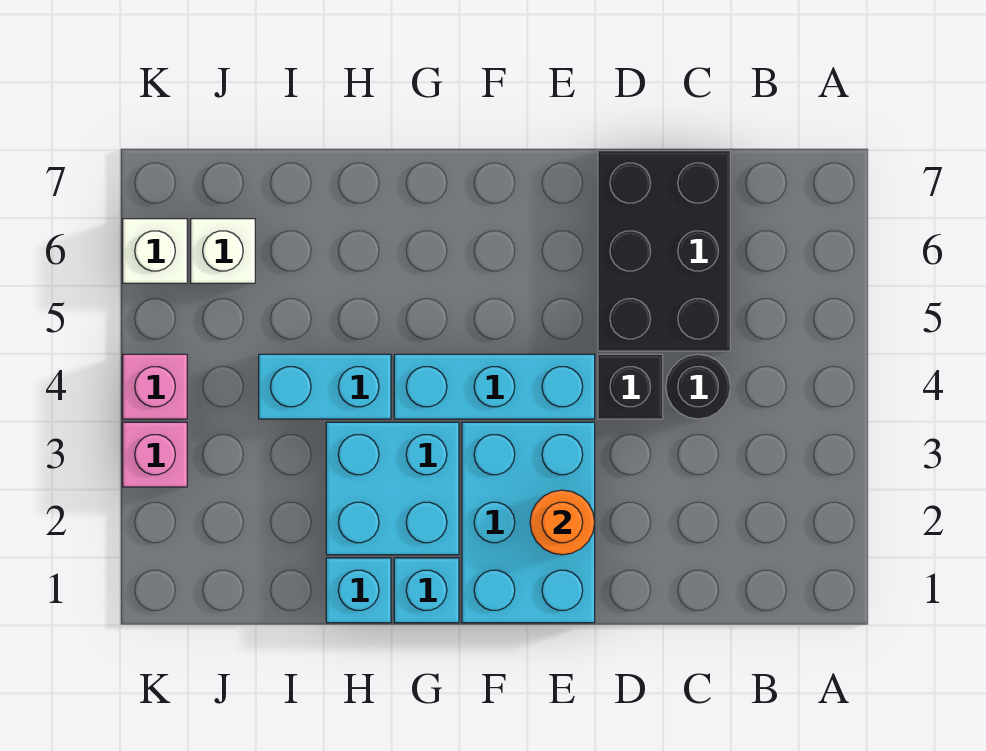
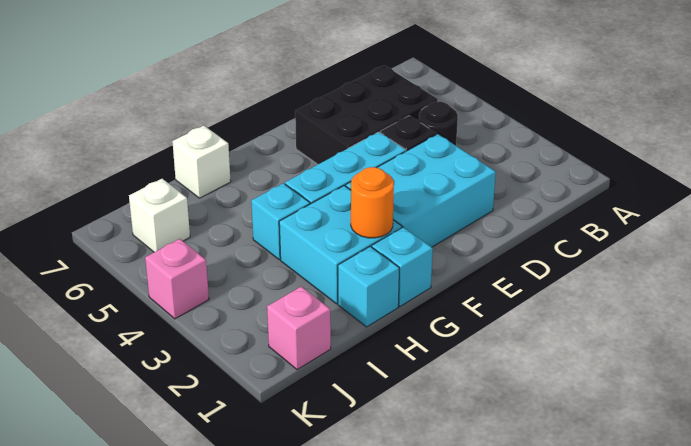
black brick C5:D7 level 1 -> black brick C5:E6 level 1
cyan brick E1:F3 level 1 -> cyan brick D2:F3 level 1
orange round brick E2 level 2 -> orange round brick G2 level 2
cyan brick H4:I4 level 1 -> cyan brick H4 level 1
pink brick K3 level 1 -> pink brick J1 level 1
white brick K6 level 1 -> white brick H7 level 1

